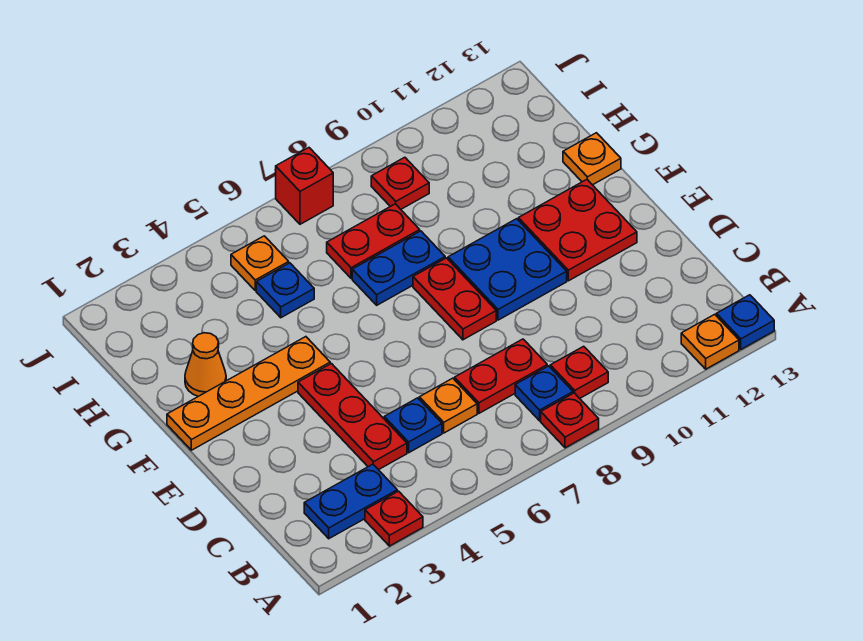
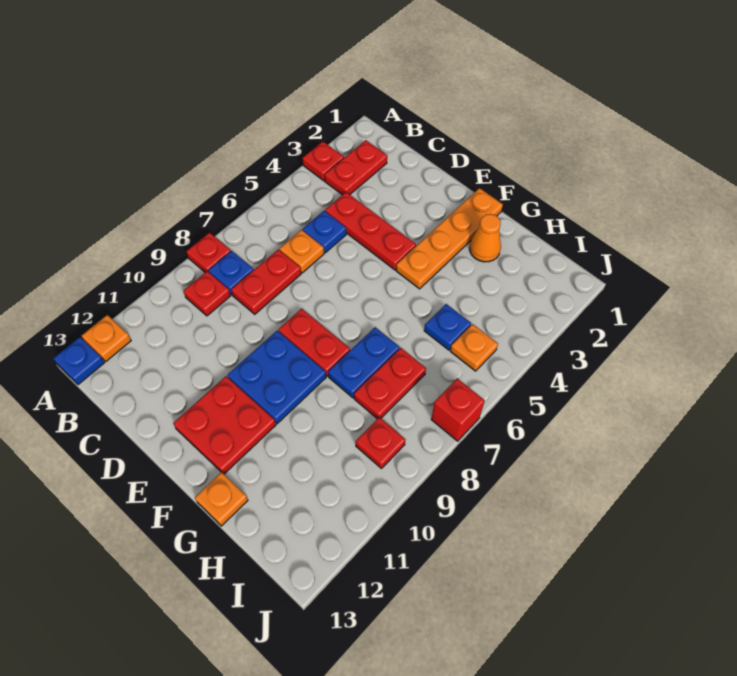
blue plate B2:B3 level 1 -> red plate B2:B3 level 1

